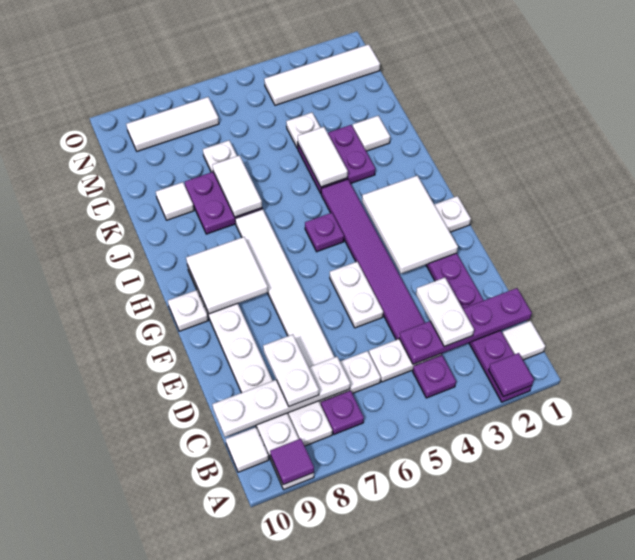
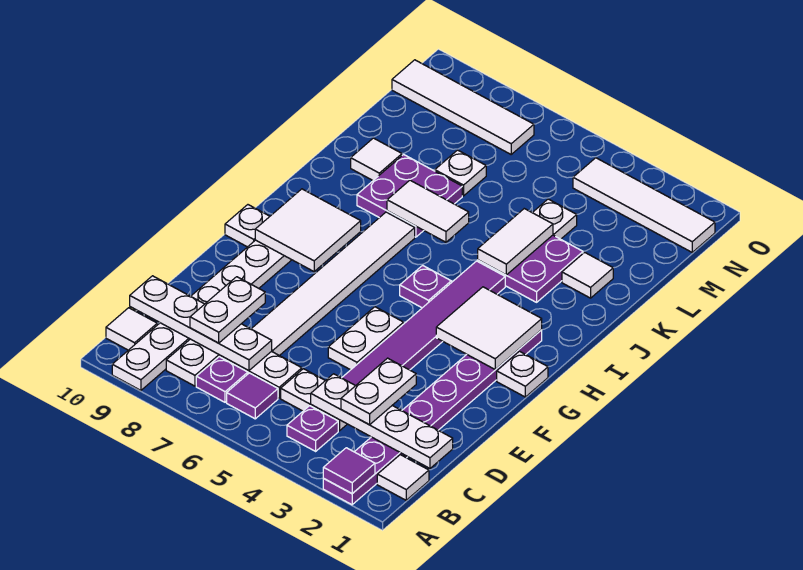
purple tile A9 level 2 -> purple tile B6 level 1
purple plate C1:C4 level 2 -> white plate C1:C4 level 2
white tile F2:H3 level 2 -> white tile G2:H3 level 2
white tile J7:K7 level 2 -> white tile J6:J7 level 2
white tile N7:N9 level 1 -> white tile N7:N10 level 1

